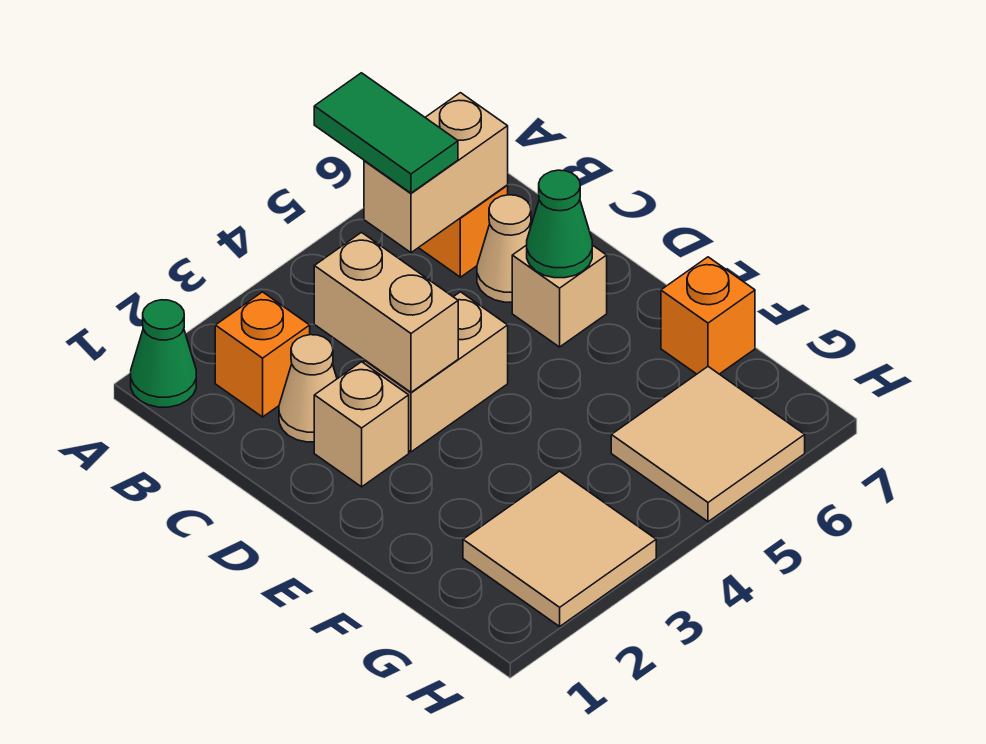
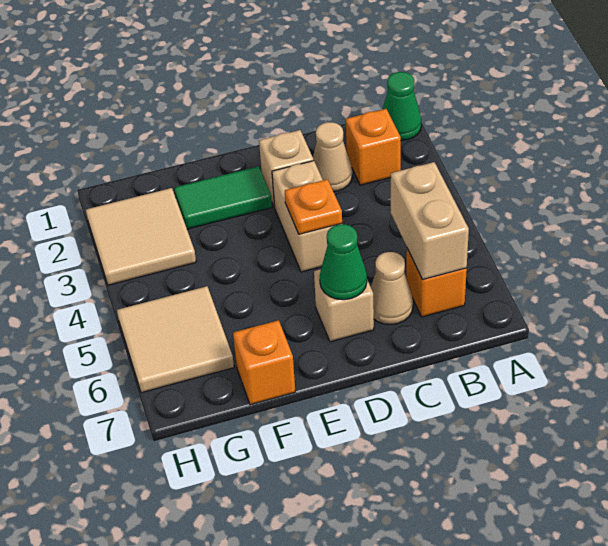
green tile A5:B5 level 3 -> green tile E2:F2 level 1
tan brick C3:D3 level 2 -> none
none -> orange plate D4 level 2

